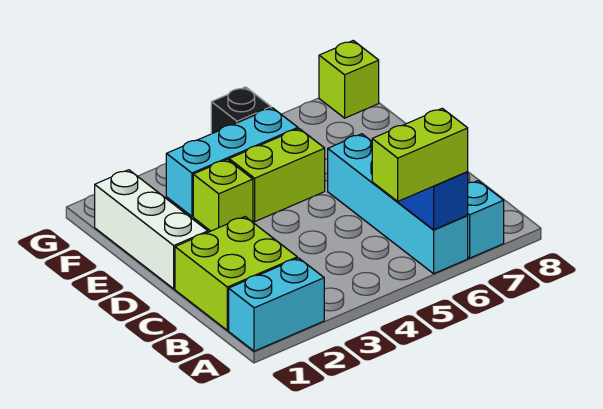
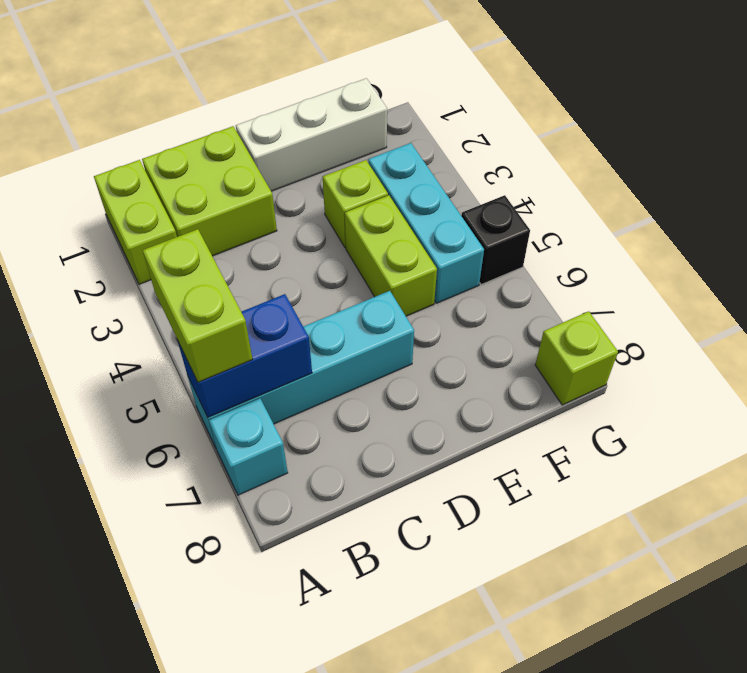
cyan brick A1:A2 level 1 -> lime brick A1:A2 level 1

